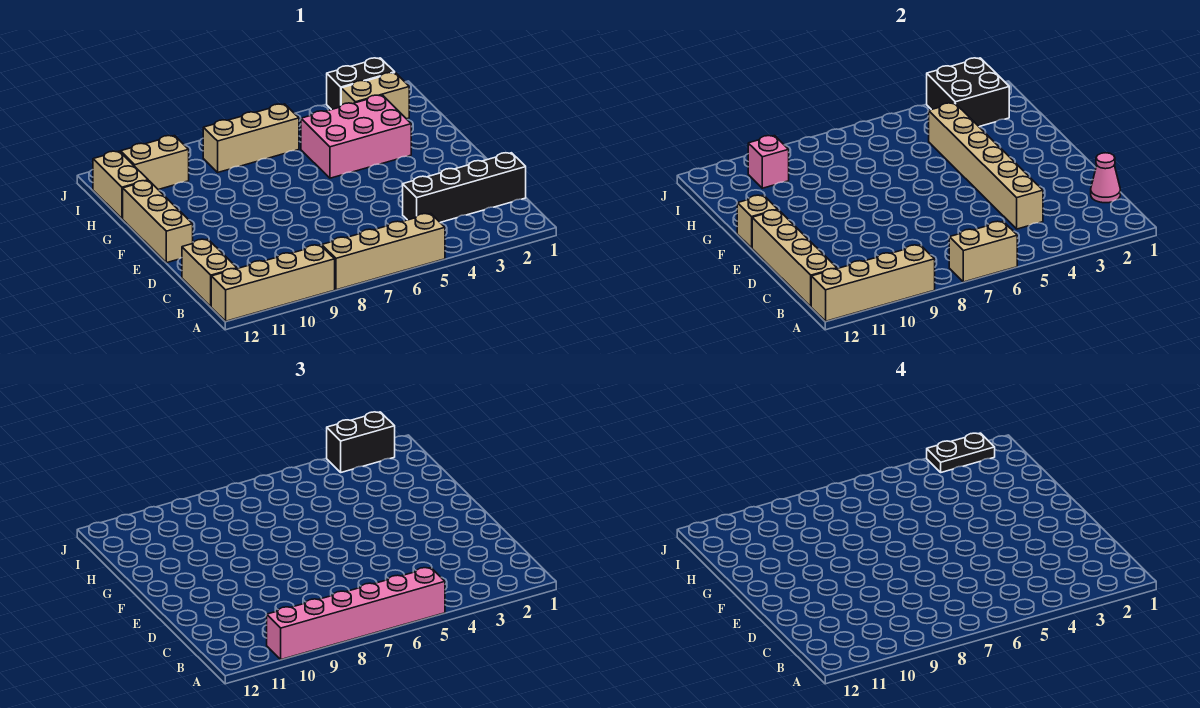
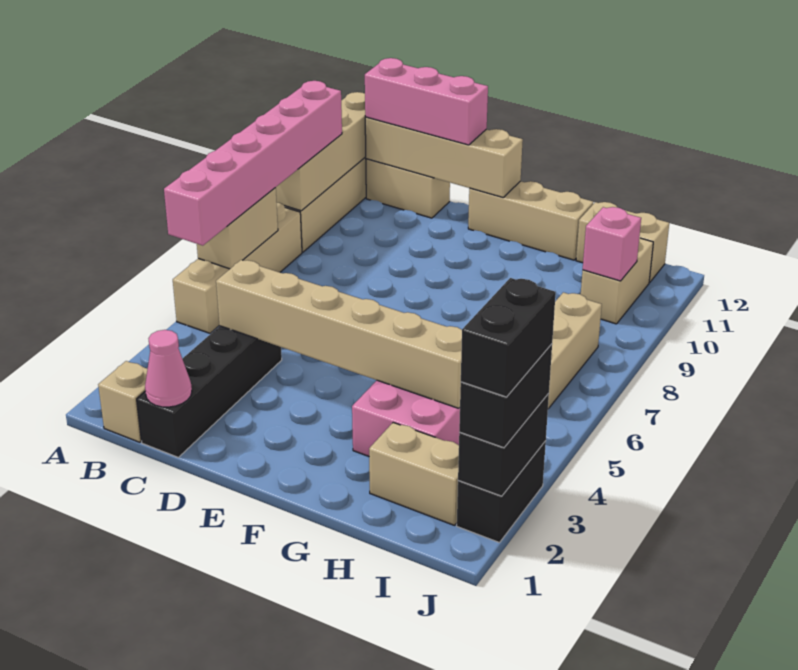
none -> pink brick B12:D12 level 3
tan brick F12 level 2 -> tan brick B1 level 1
tan brick I2:I3 level 1 -> tan brick H2:I2 level 1
black brick I2:J3 level 2 -> black brick J2:J3 level 2
black plate J2:J3 level 4 -> black brick J2:J3 level 4

